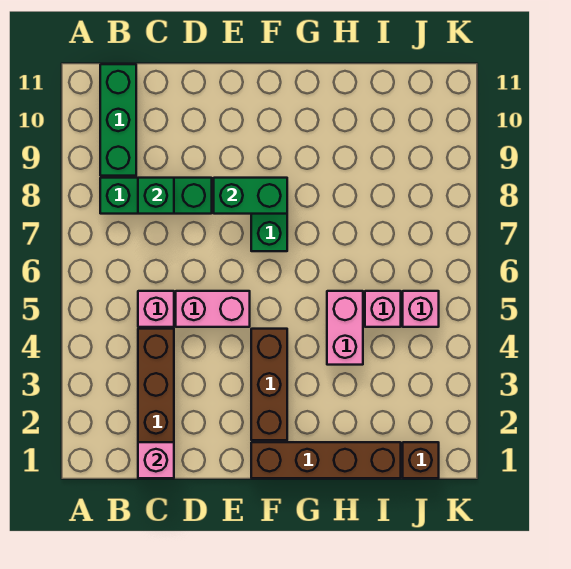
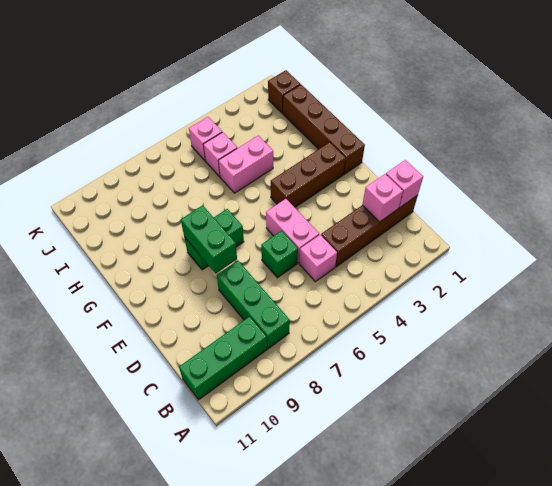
none -> pink brick C2 level 2
green brick C8 level 2 -> green brick D6 level 1

